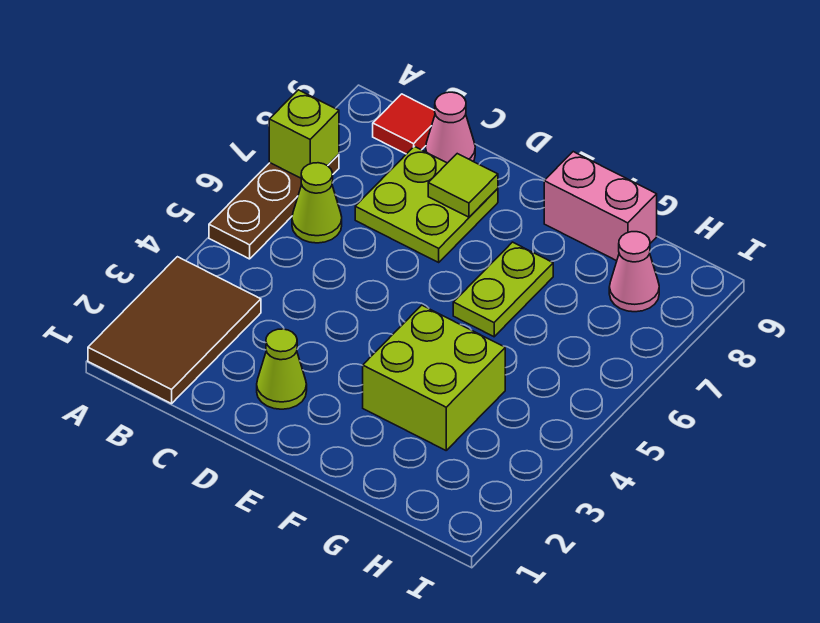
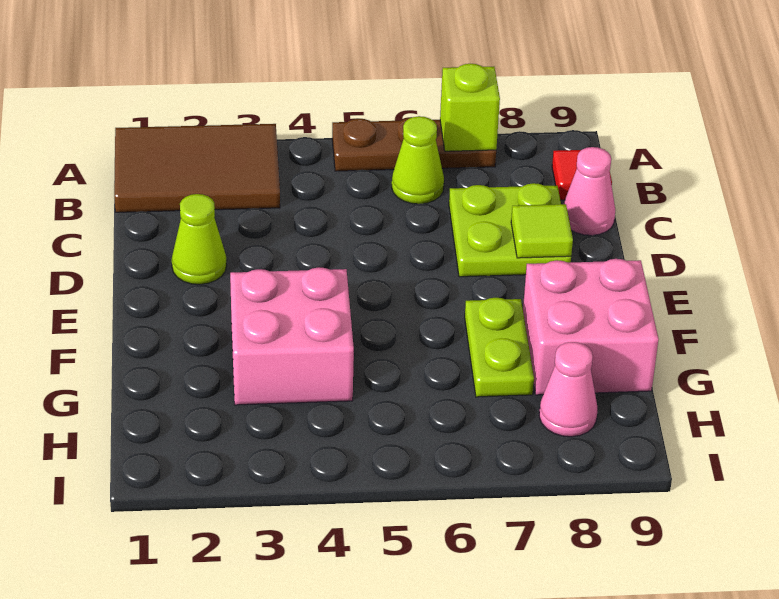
lime brick F3:G4 level 1 -> pink brick F3:G4 level 1
lime plate F6:F7 level 1 -> lime plate F7:G7 level 1
pink brick F9:G9 level 1 -> pink brick F8:G9 level 1

